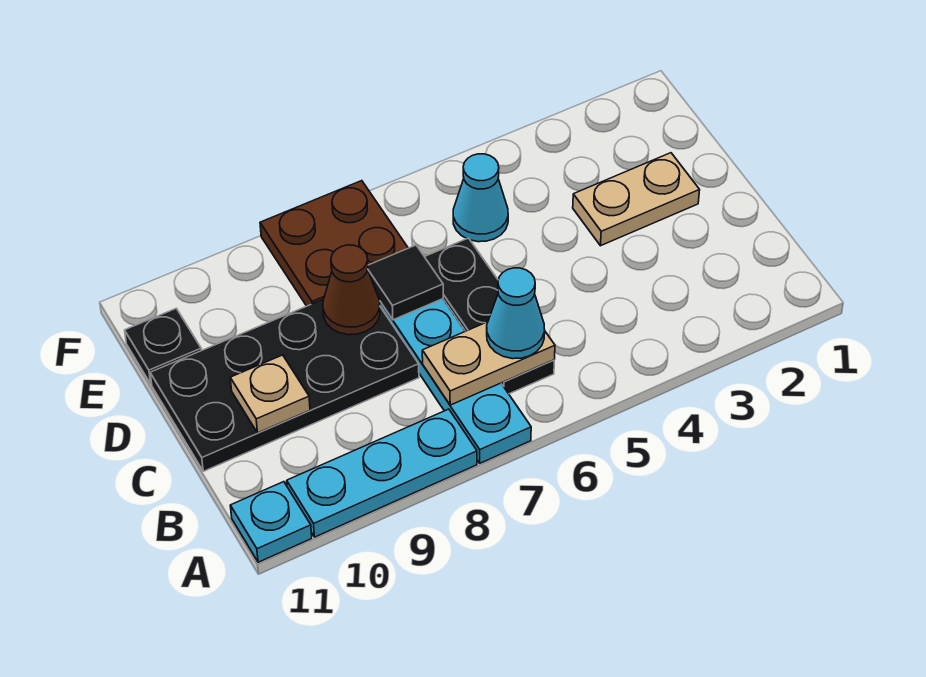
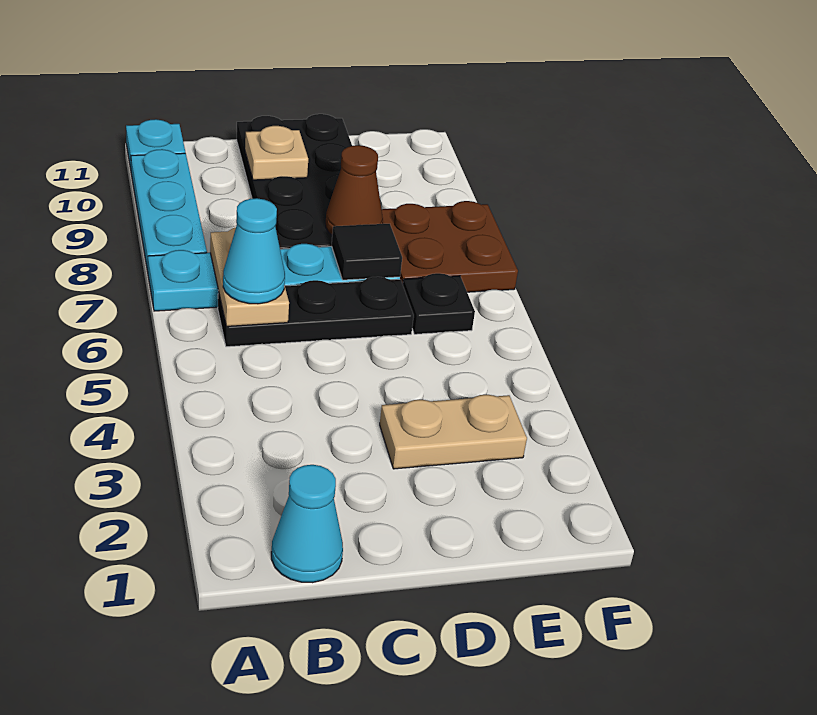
tan plate D2:D3 level 1 -> tan plate D3:E3 level 1
cyan cone E5 level 1 -> cyan cone B1 level 1
black plate E11 level 1 -> black plate E6 level 1

